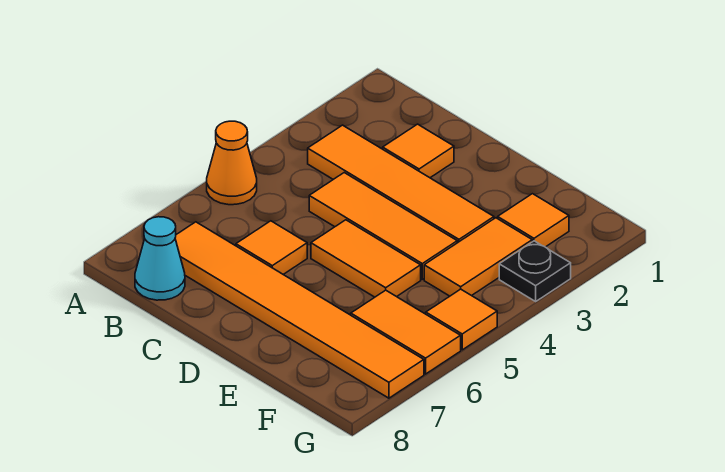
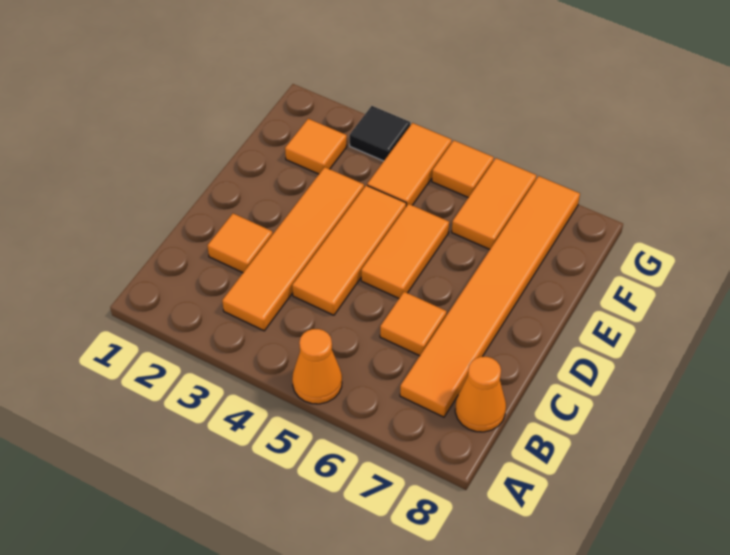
cyan cone B8 level 1 -> orange cone B8 level 1
orange tile F3:F4 level 1 -> orange tile F4:G4 level 1
black plate G3 level 1 -> black tile G3 level 1

